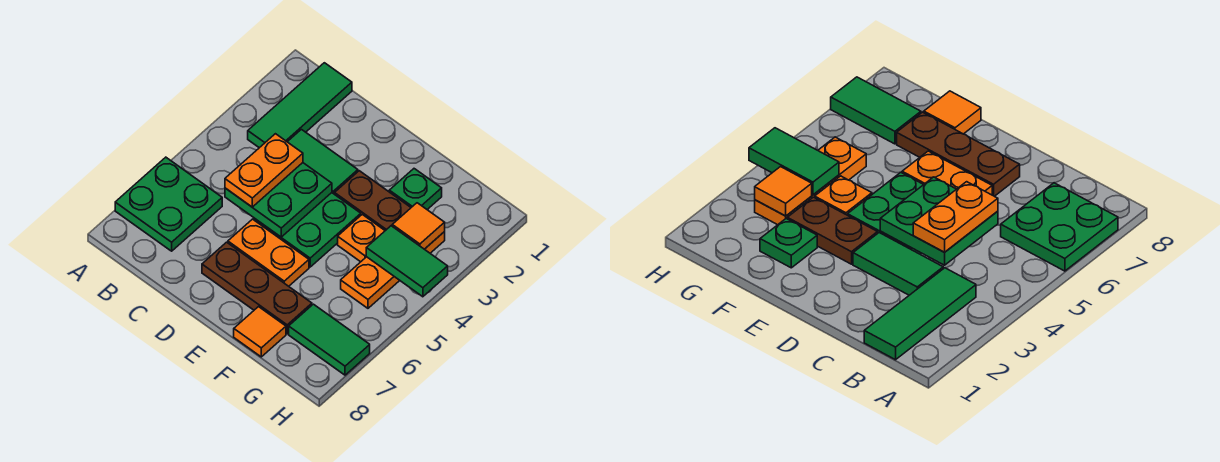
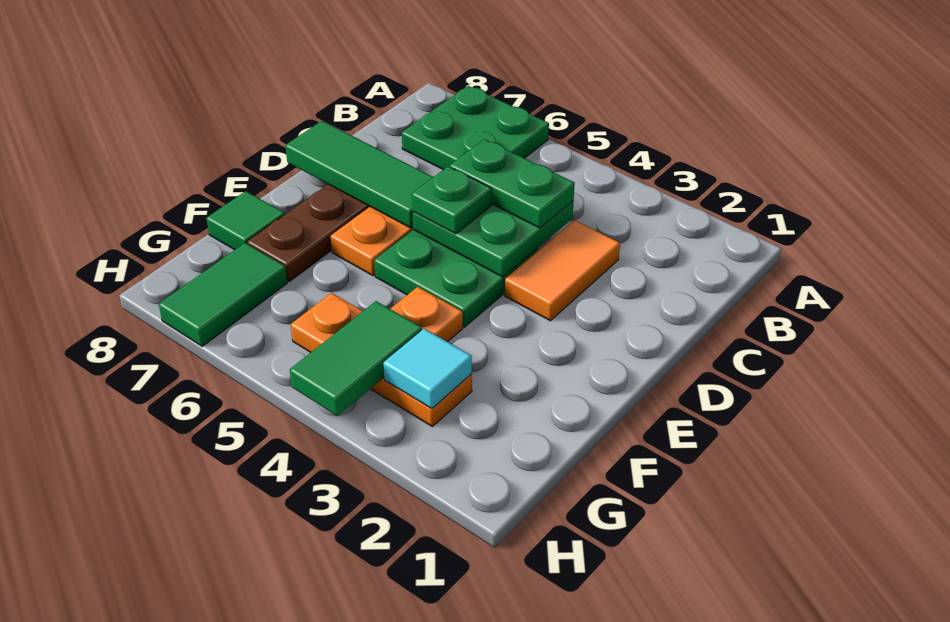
green tile B1:B3 level 1 -> green tile D6:D8 level 2
green tile C3:D3 level 1 -> orange tile C3:D3 level 1
orange plate C4:C5 level 3 -> green plate C4:C5 level 3
brown plate E3:F3 level 1 -> none
green plate F2 level 1 -> green plate D5 level 3
orange tile F8 level 1 -> green tile F8 level 1
orange tile G3 level 2 -> cyan tile G3 level 2

